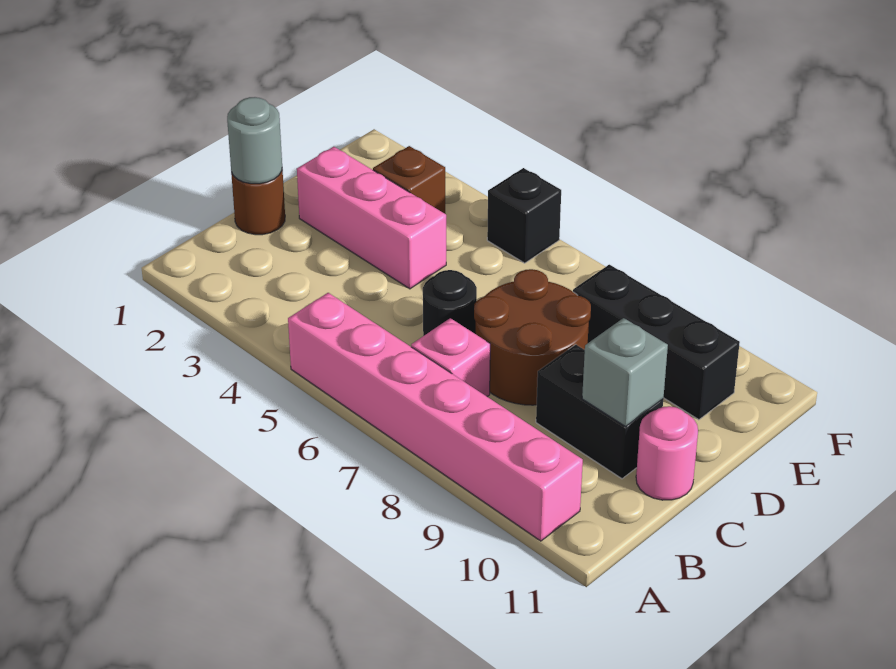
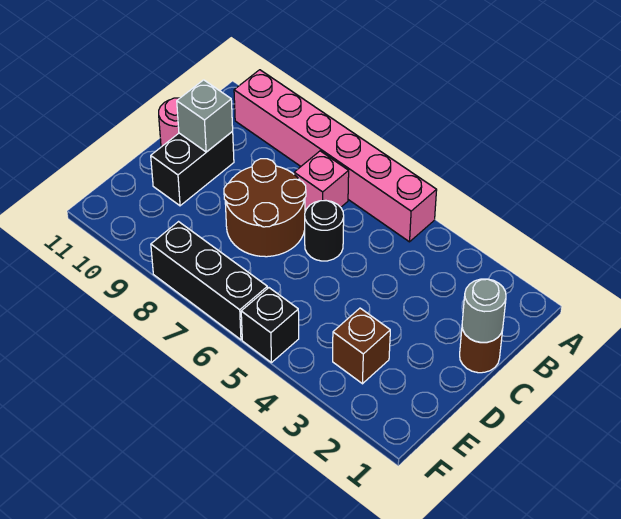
black brick C9:C10 level 1 -> black brick C10:D10 level 1
pink brick D2:D4 level 1 -> none
black brick E8:E10 level 1 -> black brick F6:F8 level 1

